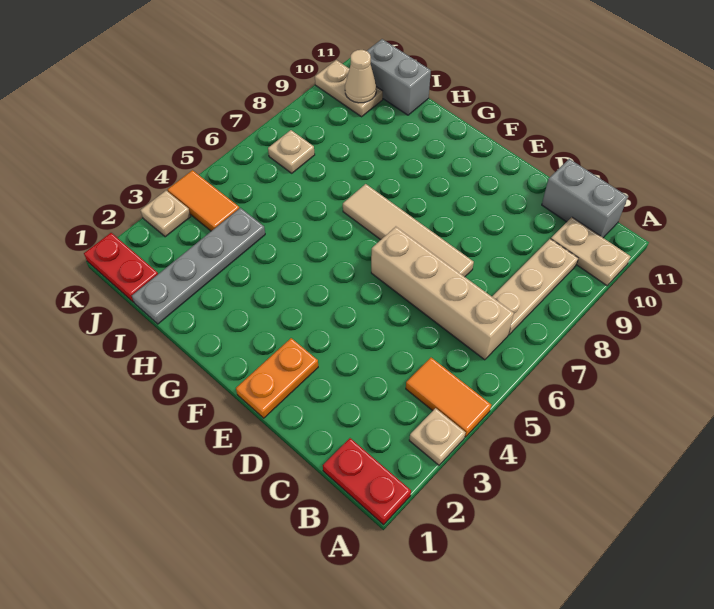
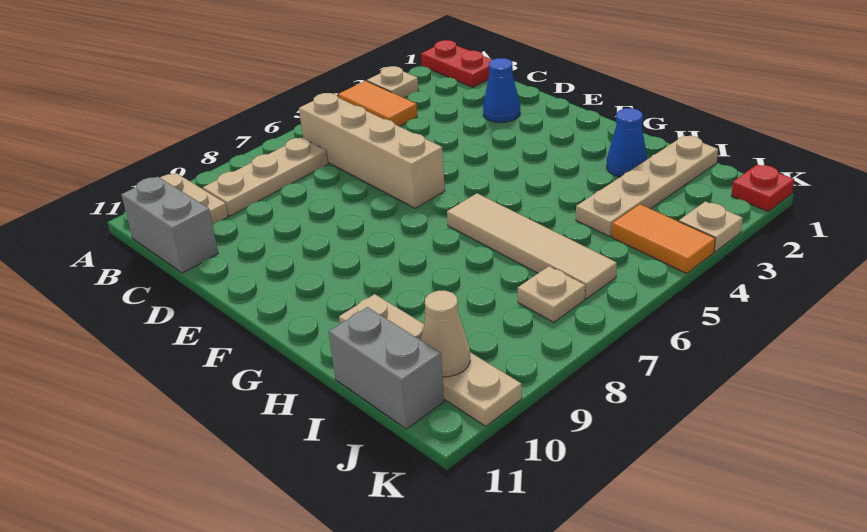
none -> blue cone D2 level 1
tan tile D7:G7 level 1 -> tan tile G6:J6 level 1
orange plate E1:E2 level 1 -> none
none -> blue cone H2 level 1
grey plate I1:I4 level 1 -> tan plate I1:I4 level 1
red plate J1:K1 level 1 -> red plate K1 level 1
tan plate J10:K10 level 1 -> tan plate H10:K10 level 1

